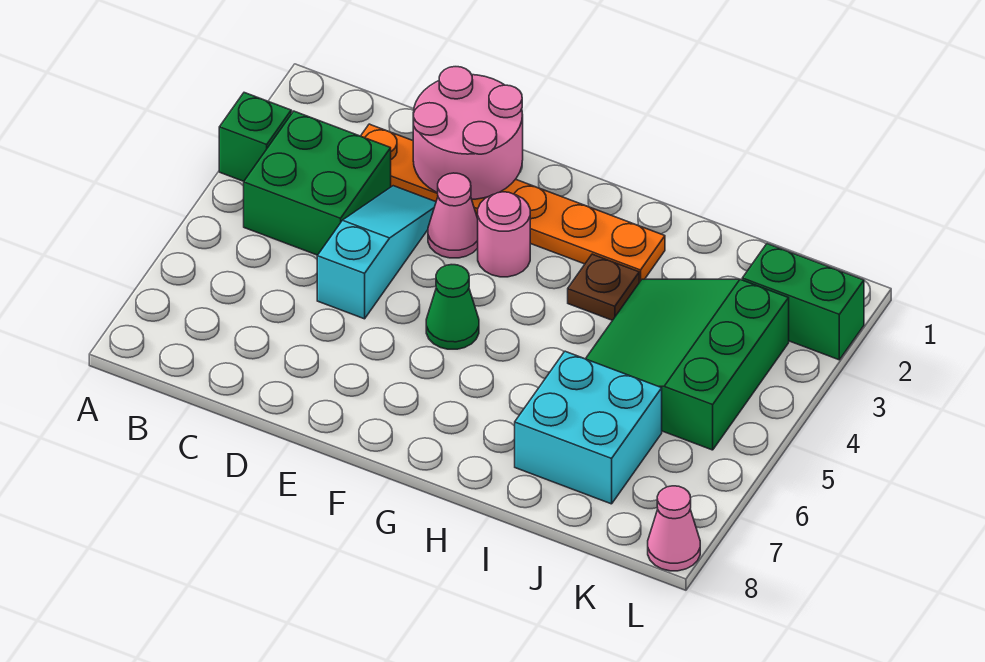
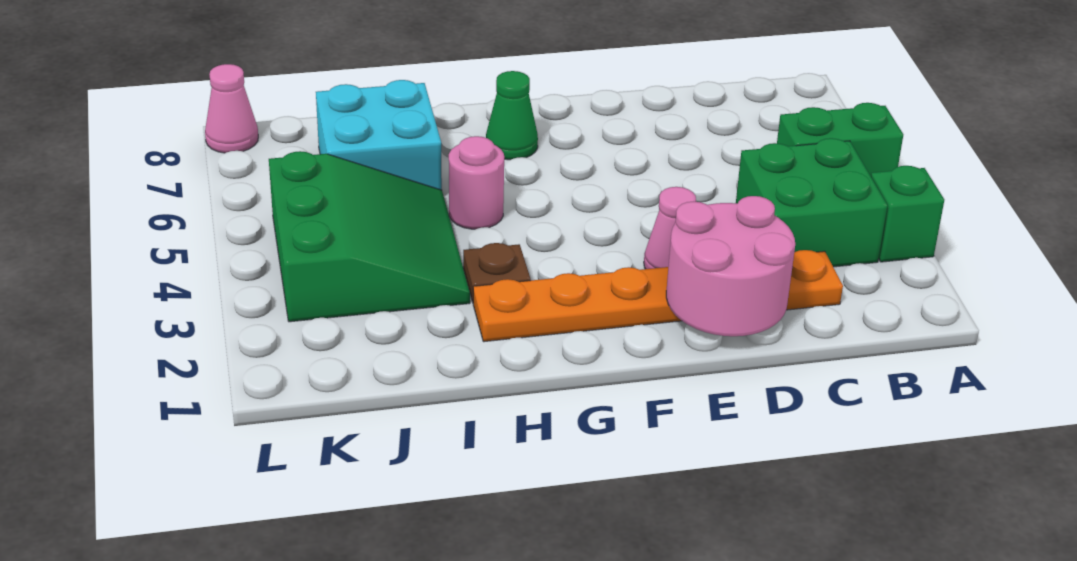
cyan slope D3:D5 level 1 top 5 -> none
pink round brick F3 level 1 -> pink round brick H5 level 1
green cone F5 level 1 -> green cone G7 level 1
green brick K2:L2 level 1 -> green brick A5:B5 level 1

